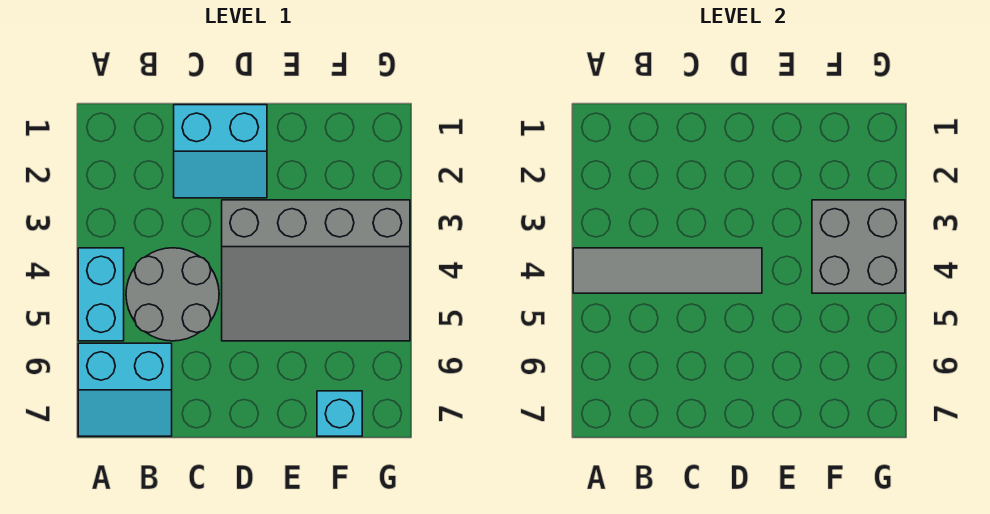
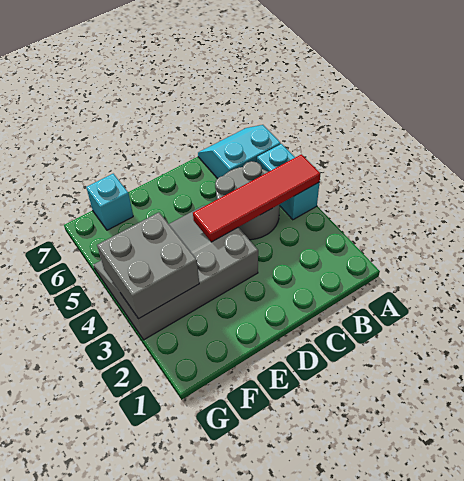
grey tile A4:D4 level 2 -> red tile A4:D4 level 2
cyan slope C1:D2 level 1 top 1 -> none

